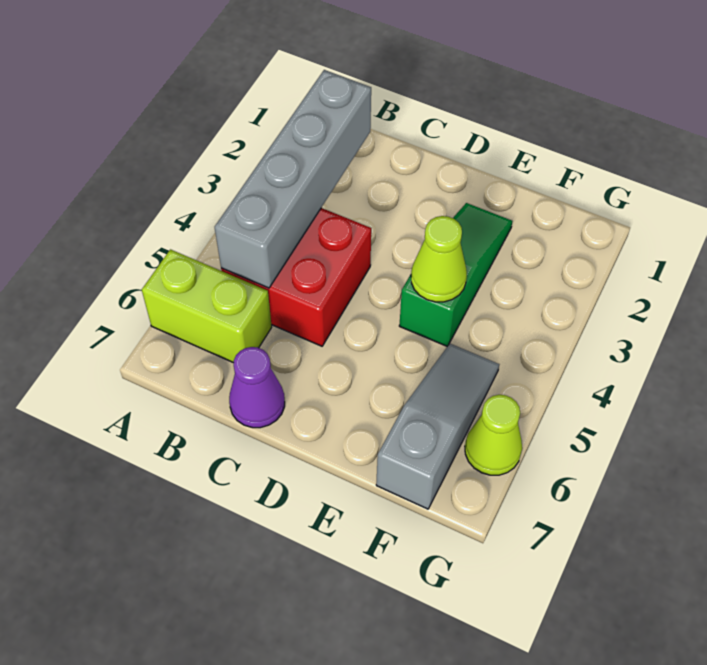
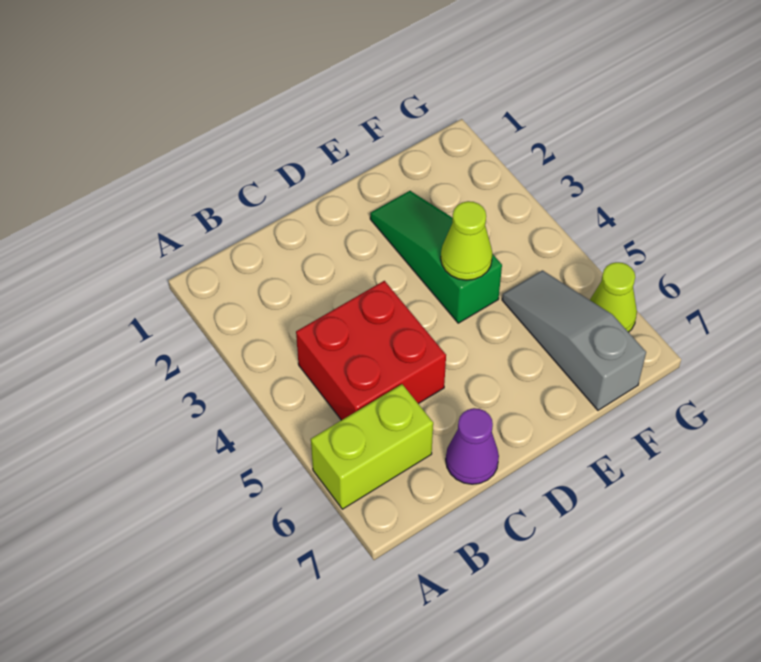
grey brick B2:B5 level 2 -> none

